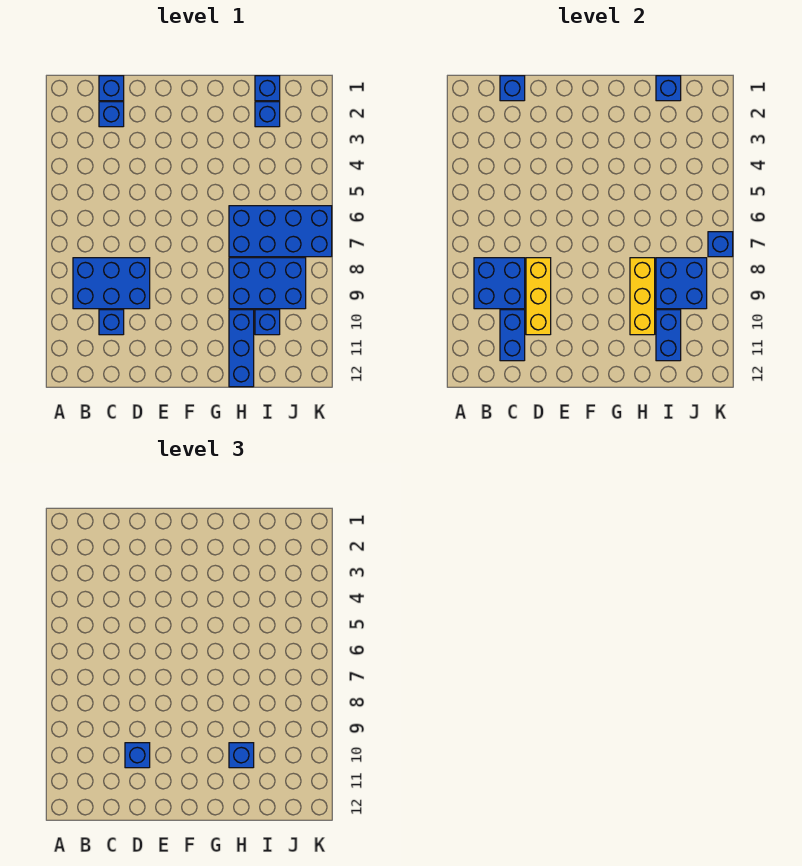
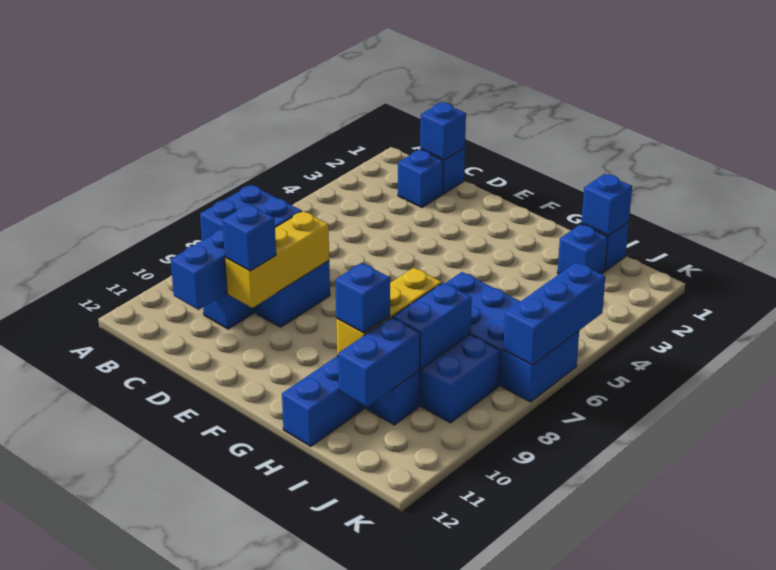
blue brick I8:J9 level 2 -> blue brick I8:I9 level 2
blue brick K7 level 2 -> blue brick K5:K7 level 2

